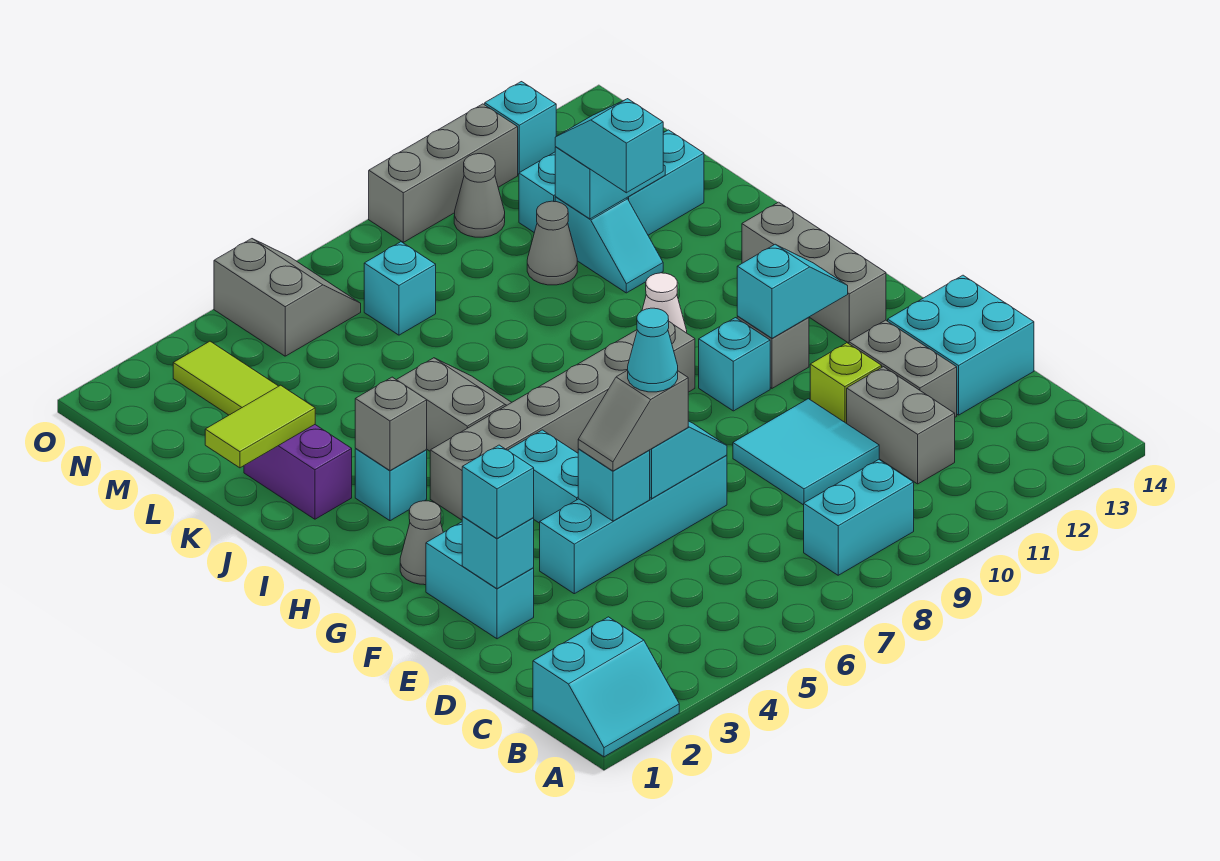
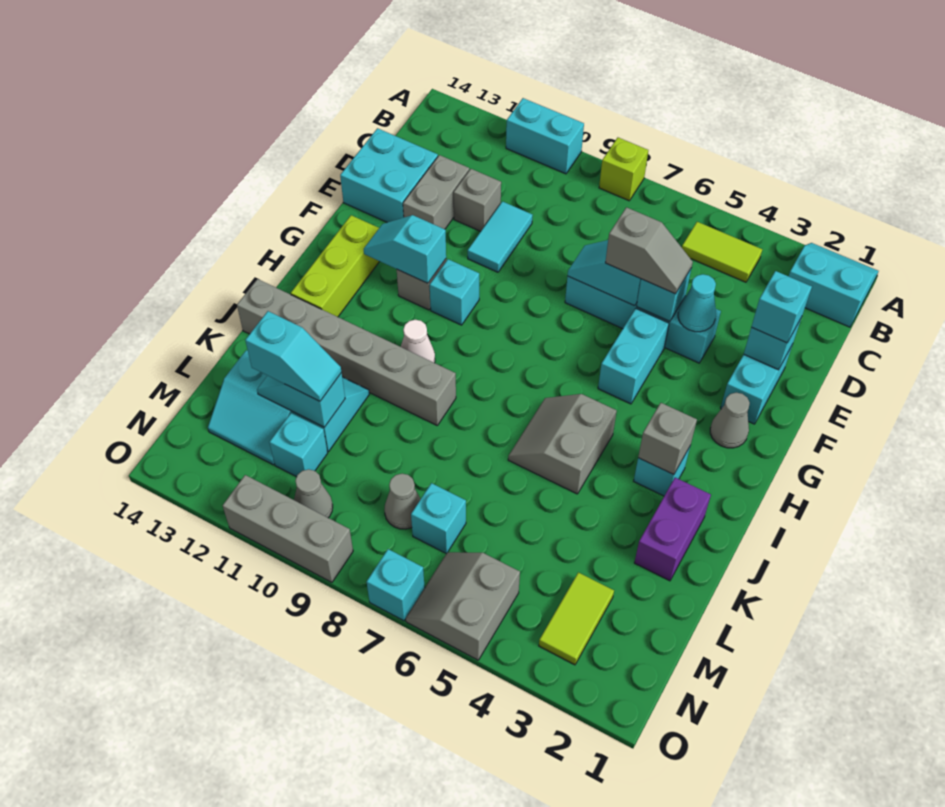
cyan brick B8:B9 level 1 -> cyan brick A10:A11 level 1
grey brick C11:D11 level 1 -> grey brick D11 level 1
cyan tile D9:E10 level 1 -> cyan tile D10:E10 level 1
cyan cone E6 level 4 -> cyan cone E4 level 2
lime brick E11 level 1 -> lime brick A8 level 1
grey brick G13:I13 level 1 -> lime brick G13:I13 level 1
grey brick H4:H9 level 1 -> grey brick J9:J14 level 1
lime tile K1:K2 level 2 -> lime tile B4:B5 level 1
cyan slope K11:L11 level 3 top K -> cyan slope L11:L12 level 3 top 12
grey cone L10 level 1 -> grey cone M8 level 1
cyan brick O12 level 1 -> cyan brick O7 level 1

